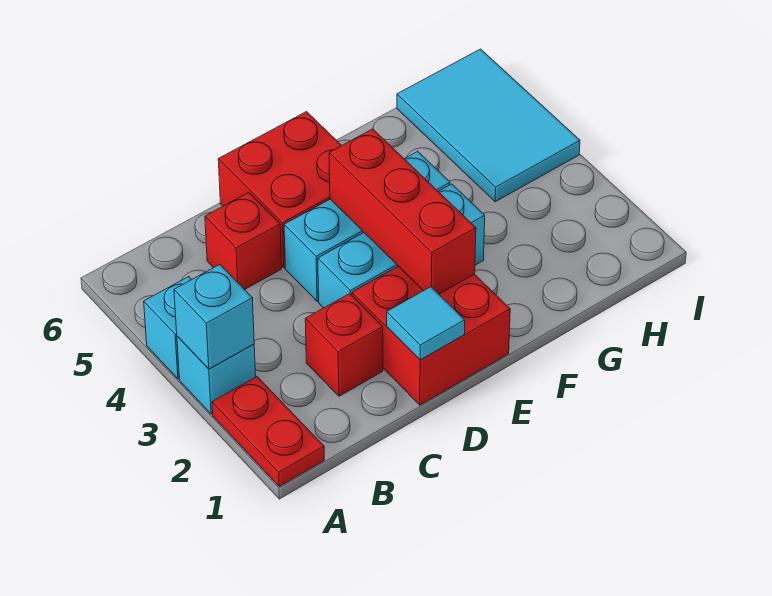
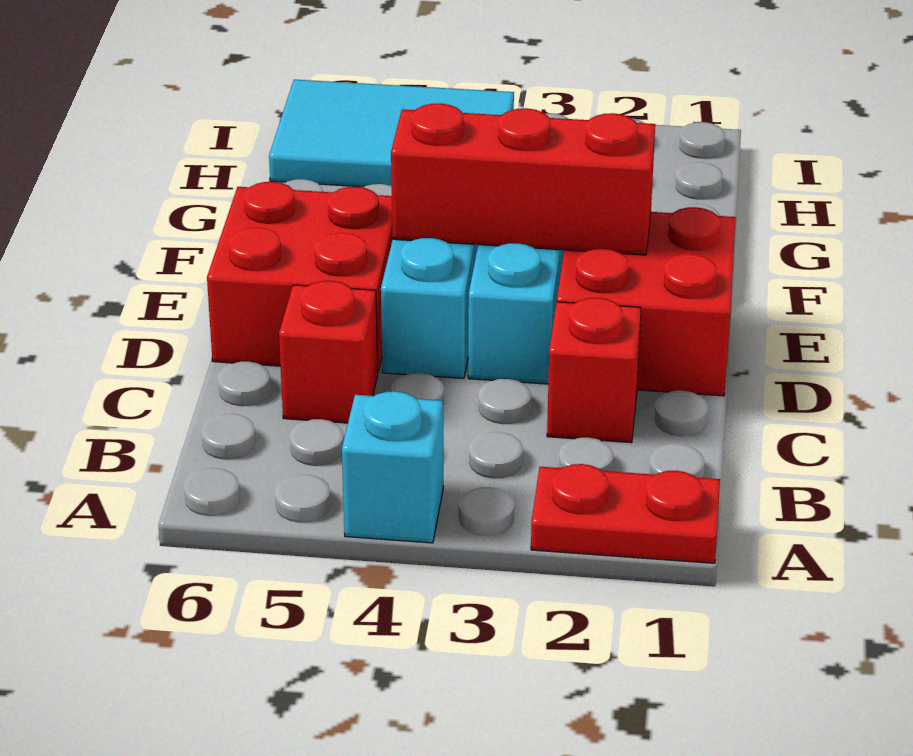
cyan brick A3 level 1 -> none
cyan brick A3 level 2 -> none
cyan tile D1 level 2 -> none

